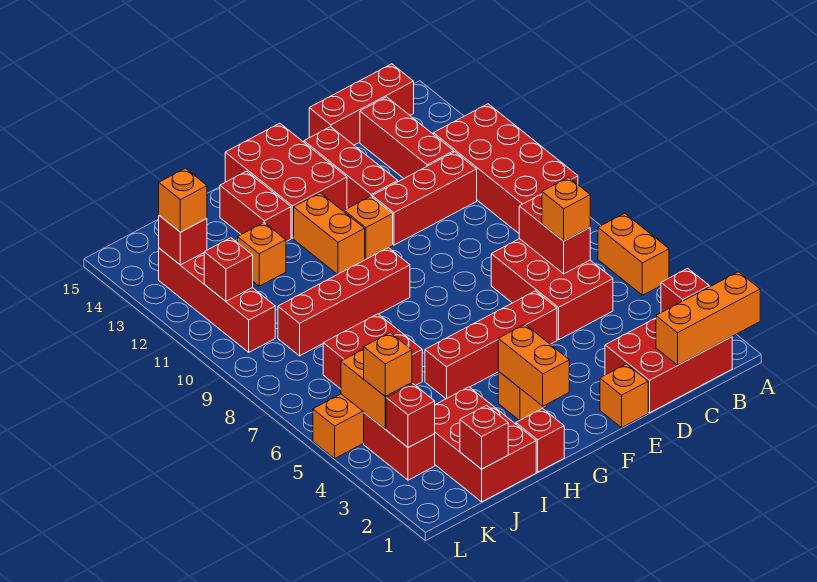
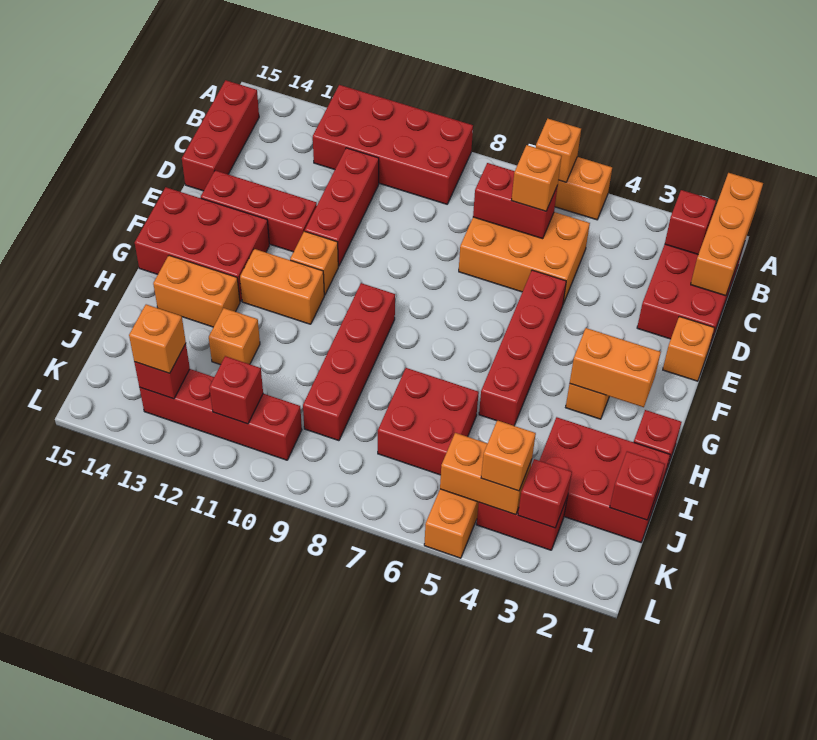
none -> orange brick A6 level 2
red brick C5:D7 level 1 -> orange brick C5:D7 level 1
red brick C12:C14 level 1 -> none
red brick H13:H14 level 1 -> orange brick H13:H14 level 1

